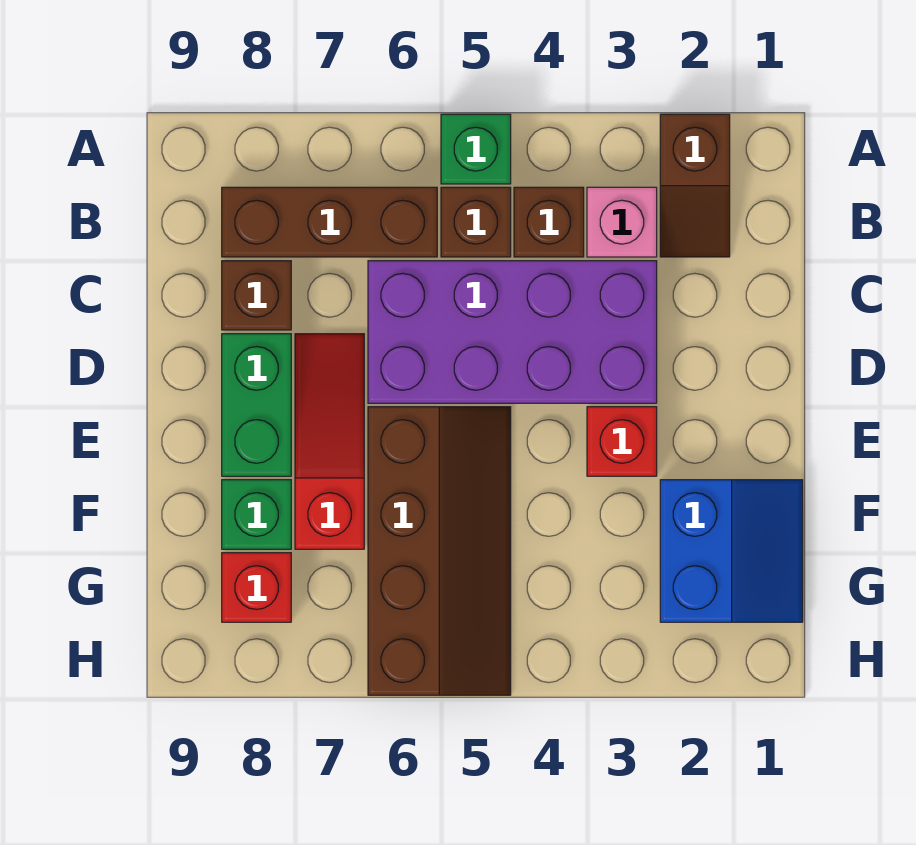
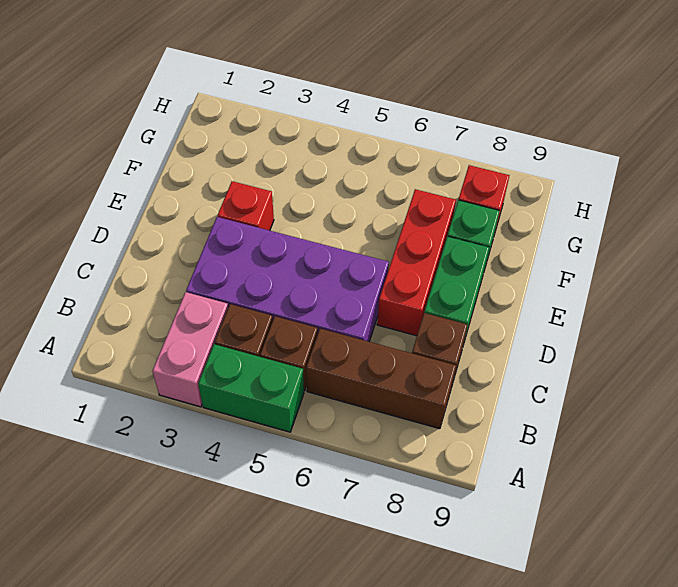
brown slope A2:B2 level 1 top A -> none
green brick A5 level 1 -> green brick A4:A5 level 1
pink brick B3 level 1 -> pink brick A3:B3 level 1
red slope D7:F7 level 1 top F -> red brick D7:F7 level 1
brown slope E5:H6 level 1 top 6 -> none
blue slope F1:G2 level 1 top 2 -> none

